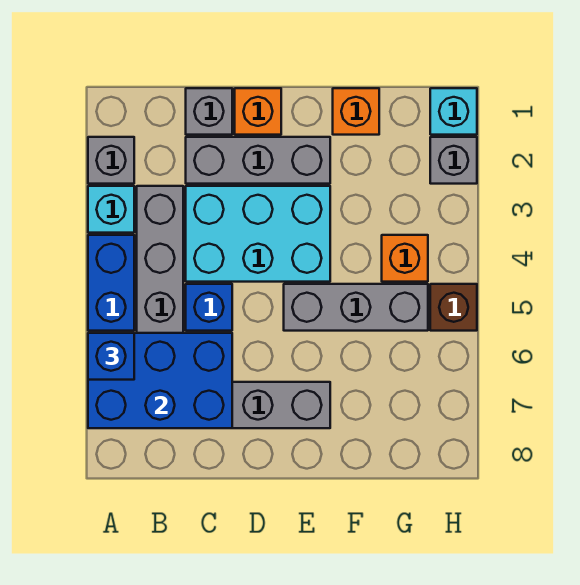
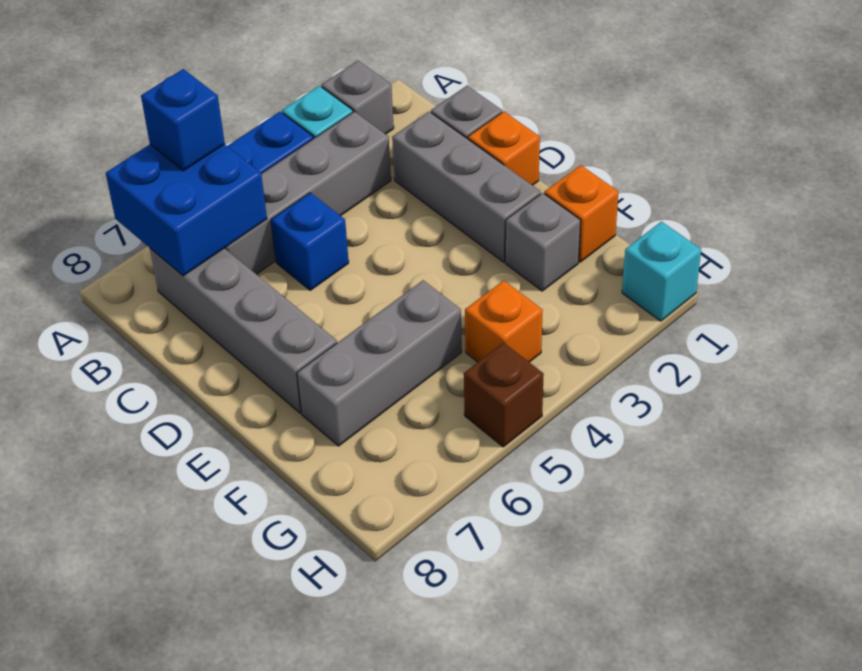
blue brick A6:C7 level 2 -> blue brick A6:B7 level 2
cyan brick C3:E4 level 1 -> none
grey brick E5:G5 level 1 -> grey brick F5:F7 level 1
grey brick H2 level 1 -> grey brick F2 level 1

